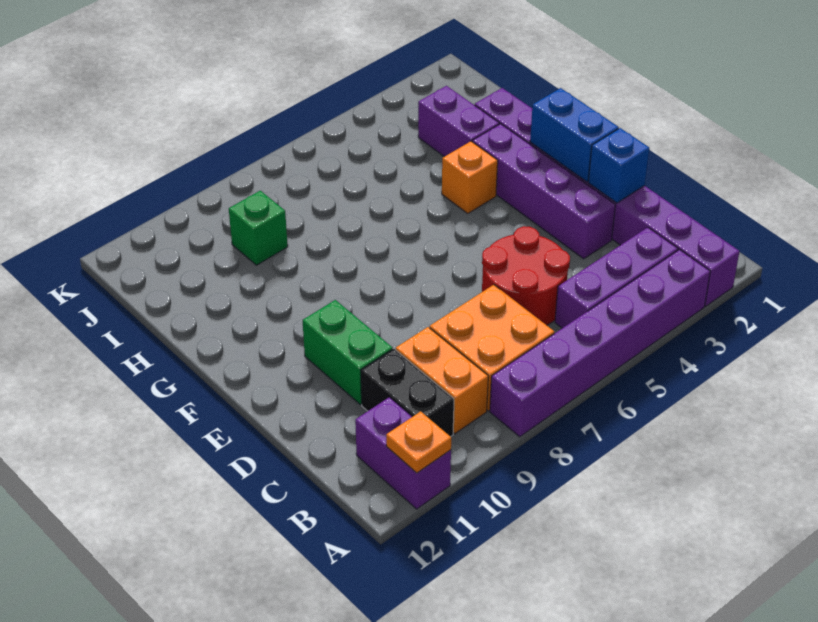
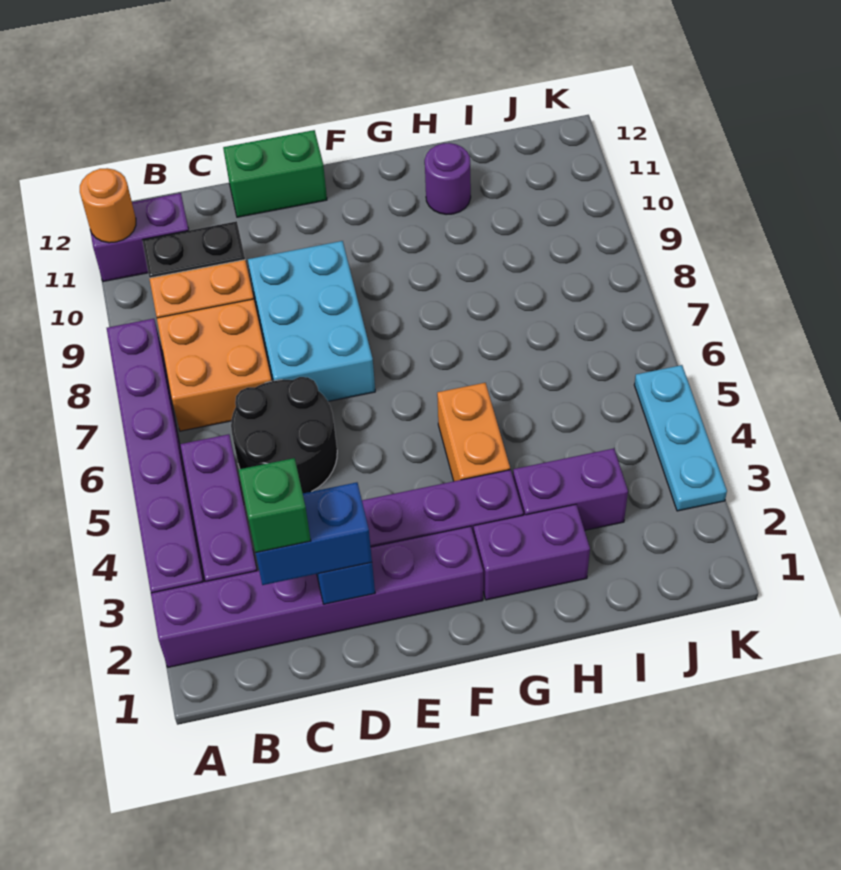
orange plate A11 level 2 -> orange round brick A11 level 2
red round brick C5:D6 level 1 -> black round brick C5:D6 level 1
none -> cyan brick D7:E9 level 1
green brick D10:E10 level 1 -> green brick D12:E12 level 1
blue brick E2:F2 level 2 -> blue brick C2:D2 level 3
orange brick G4 level 1 -> orange brick G4:G5 level 1
none -> purple round brick H11 level 1
green brick I9 level 1 -> green brick C2 level 4
none -> cyan plate K3:K5 level 1

